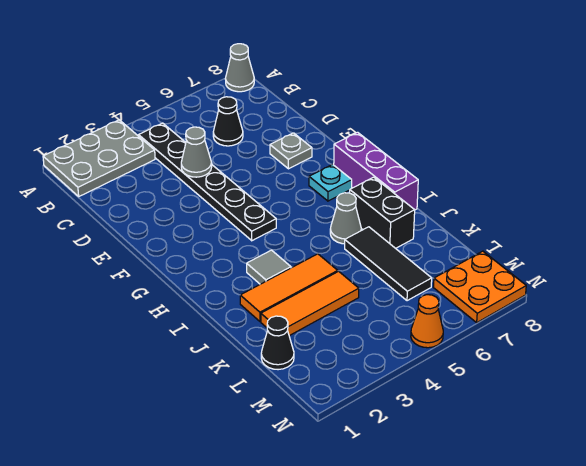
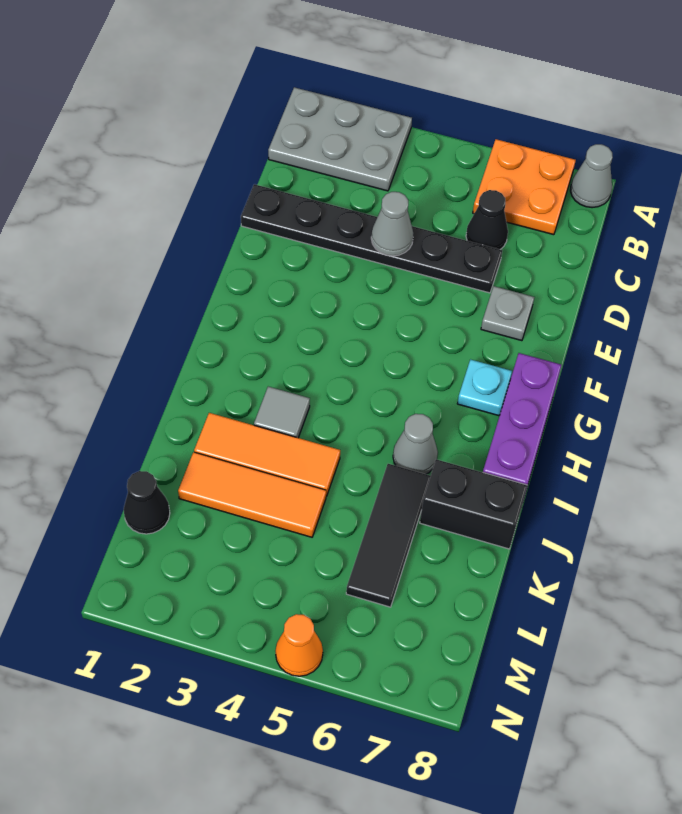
black plate B4:G4 level 1 -> black plate D1:D6 level 1
black brick I7:J7 level 1 -> black brick J7:J8 level 1
orange plate M7:N8 level 1 -> orange plate A6:B7 level 1

